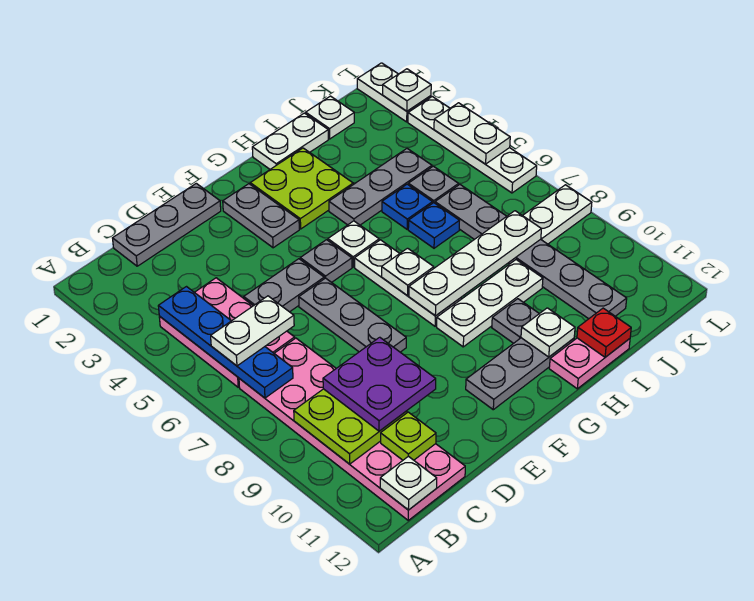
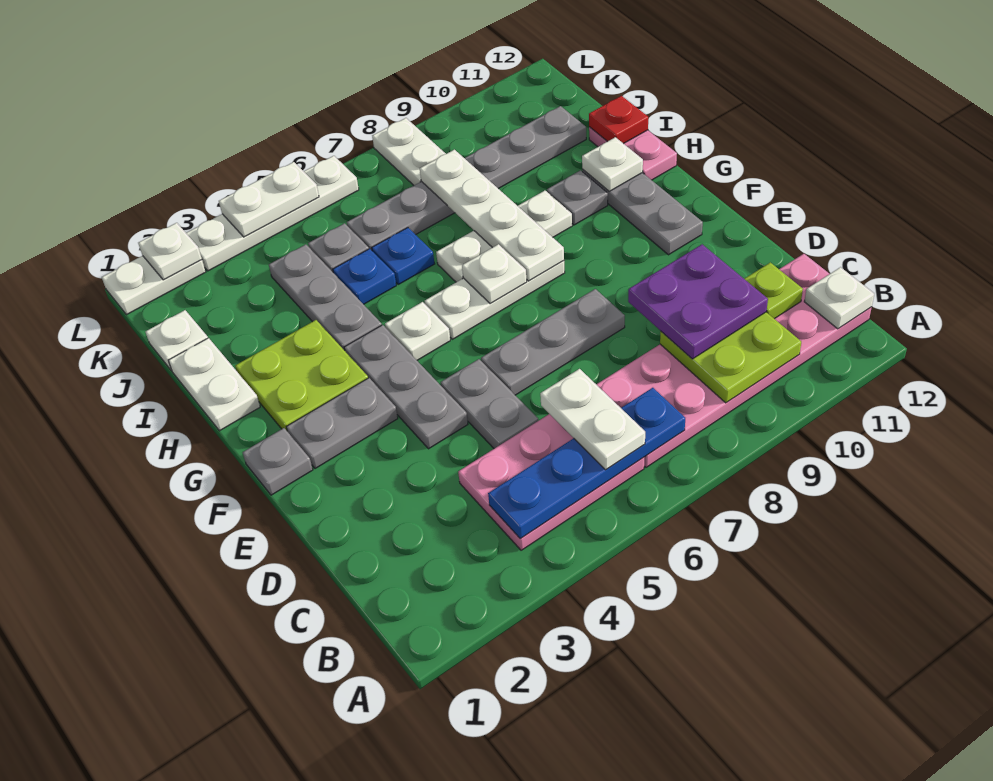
grey plate C1:E1 level 1 -> grey plate E4:G4 level 1
grey plate F5 level 1 -> grey plate F1 level 1
white plate G9:I9 level 1 -> white plate H7:H9 level 1

